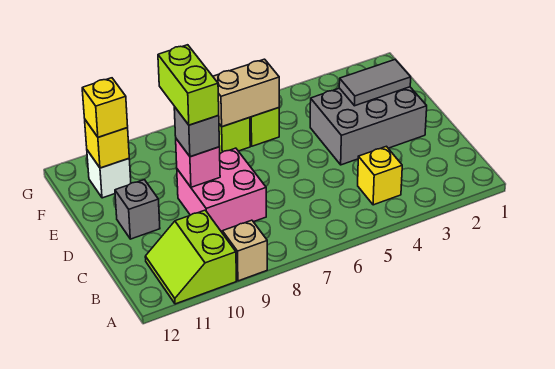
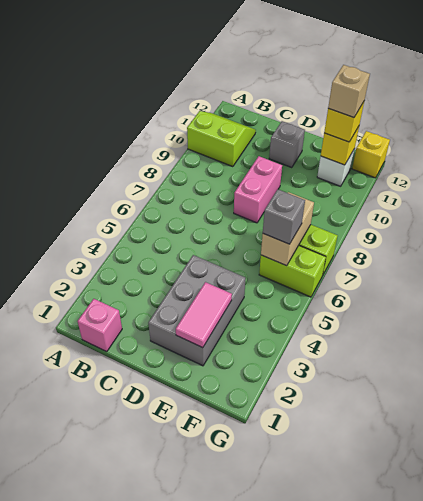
tan brick A9 level 1 -> tan brick F11 level 4
yellow brick B4 level 1 -> yellow brick G12 level 1
pink brick C8:D9 level 1 -> pink brick D8:D9 level 1
pink brick D9 level 2 -> pink brick B1 level 1
grey brick D9 level 3 -> grey brick F6 level 3
lime brick D9:E9 level 4 -> none
grey tile E2:E3 level 2 -> pink tile E2:E3 level 2

